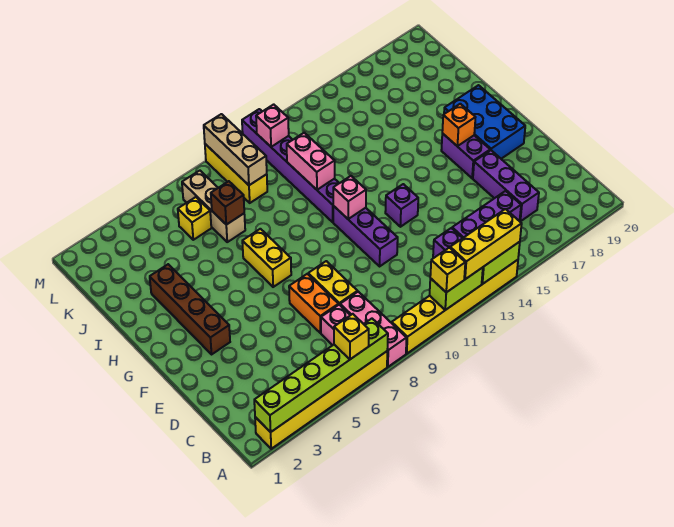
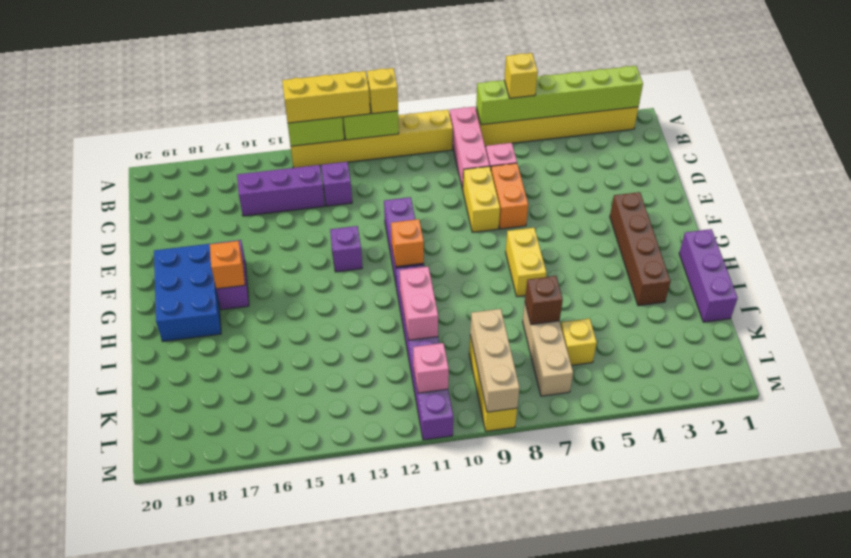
purple brick C17:E17 level 1 -> purple brick H1:J1 level 1
pink brick G11 level 2 -> orange brick G11 level 2

